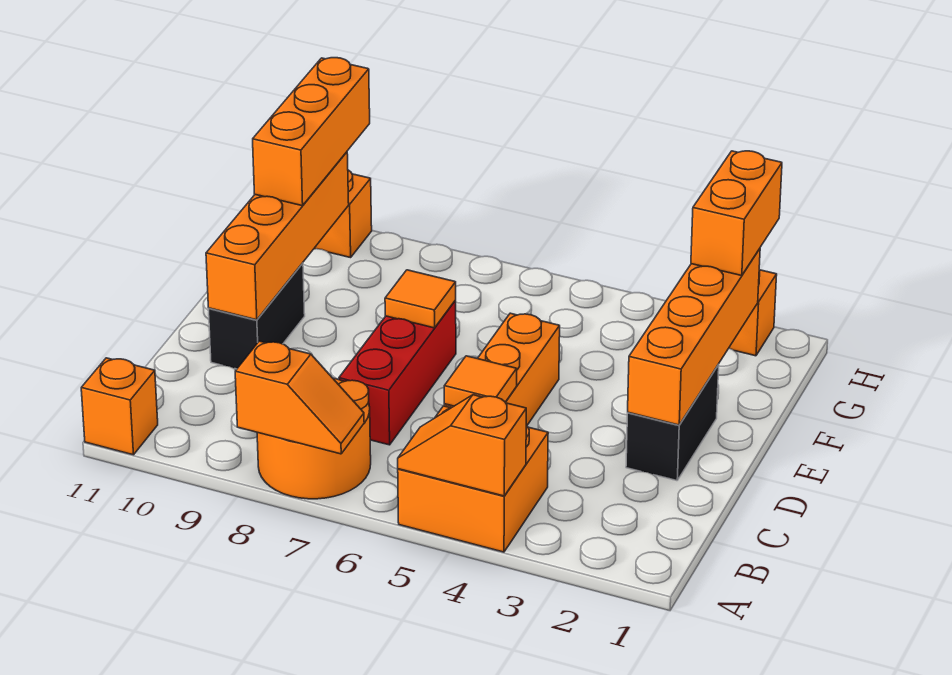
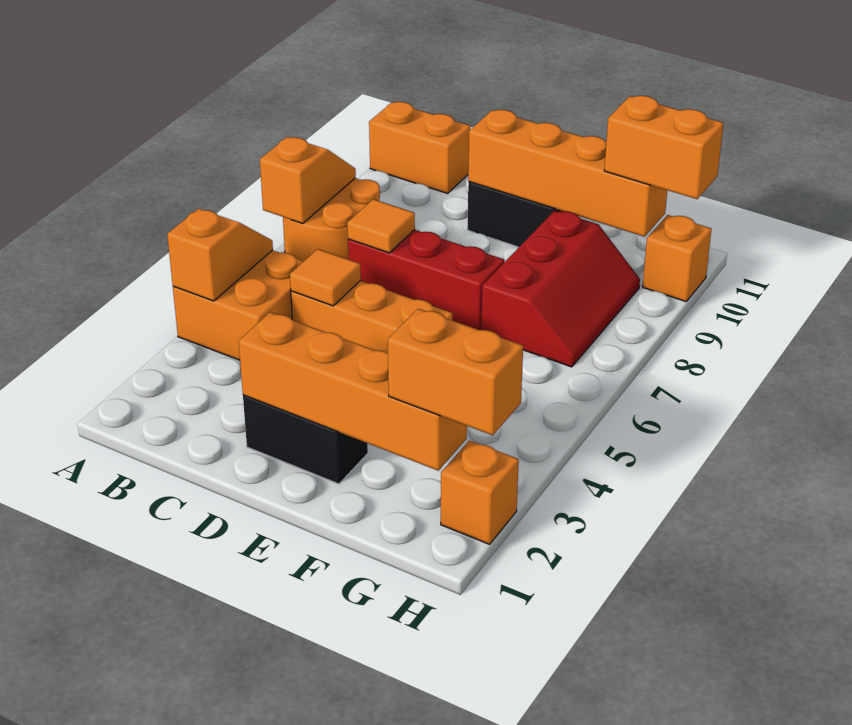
orange slope A7:A8 level 2 top 8 -> orange slope A7:A8 level 2 top 7
orange brick A11 level 1 -> orange brick A11:B11 level 1
orange tile E7 level 2 -> orange tile C7 level 2
none -> red slope F7:G9 level 1 top F
orange brick F10:H10 level 3 -> orange brick G10:H10 level 3

